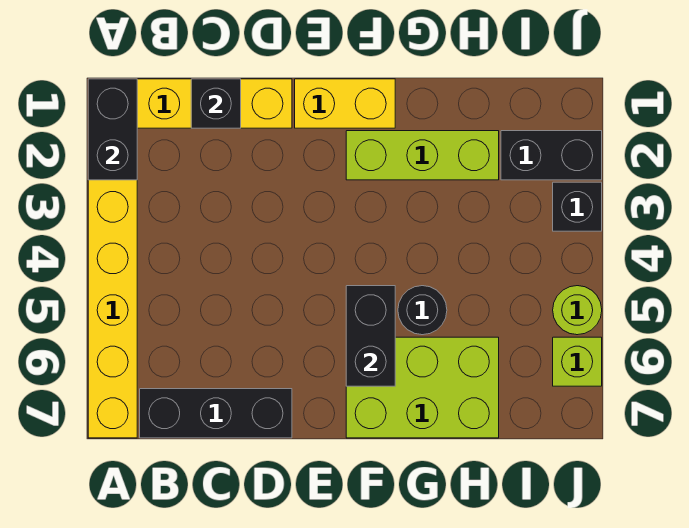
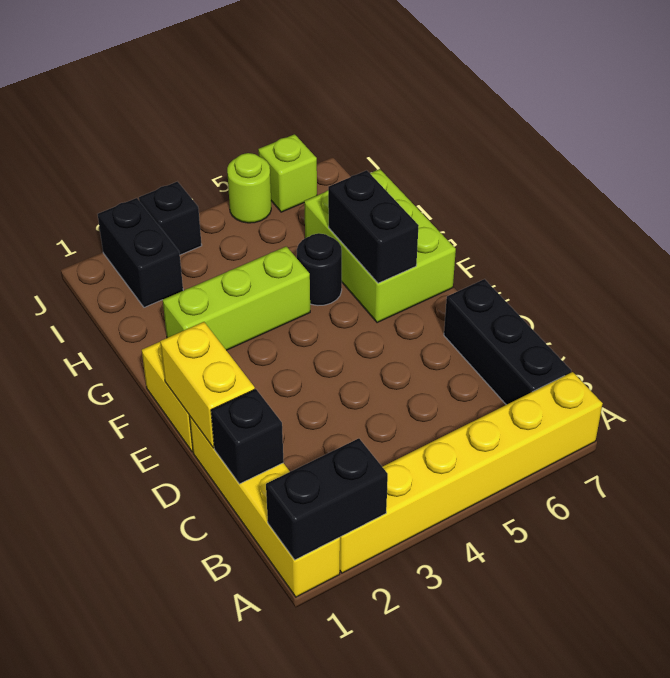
none -> yellow brick D1:E1 level 2
lime brick F2:H2 level 1 -> lime brick G2:G4 level 1
black brick F5:F6 level 2 -> black brick F6:G6 level 2

